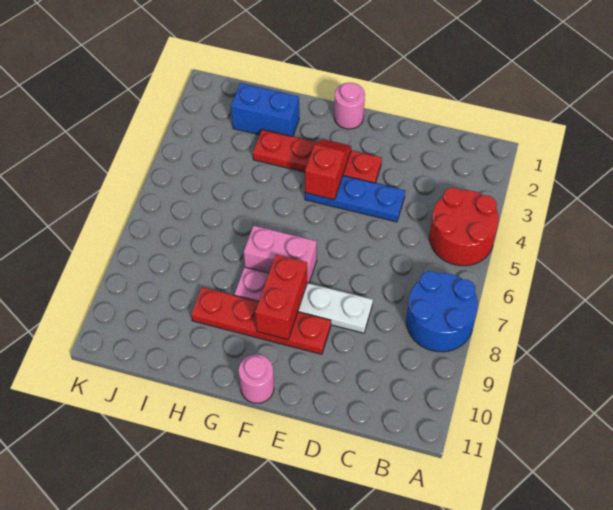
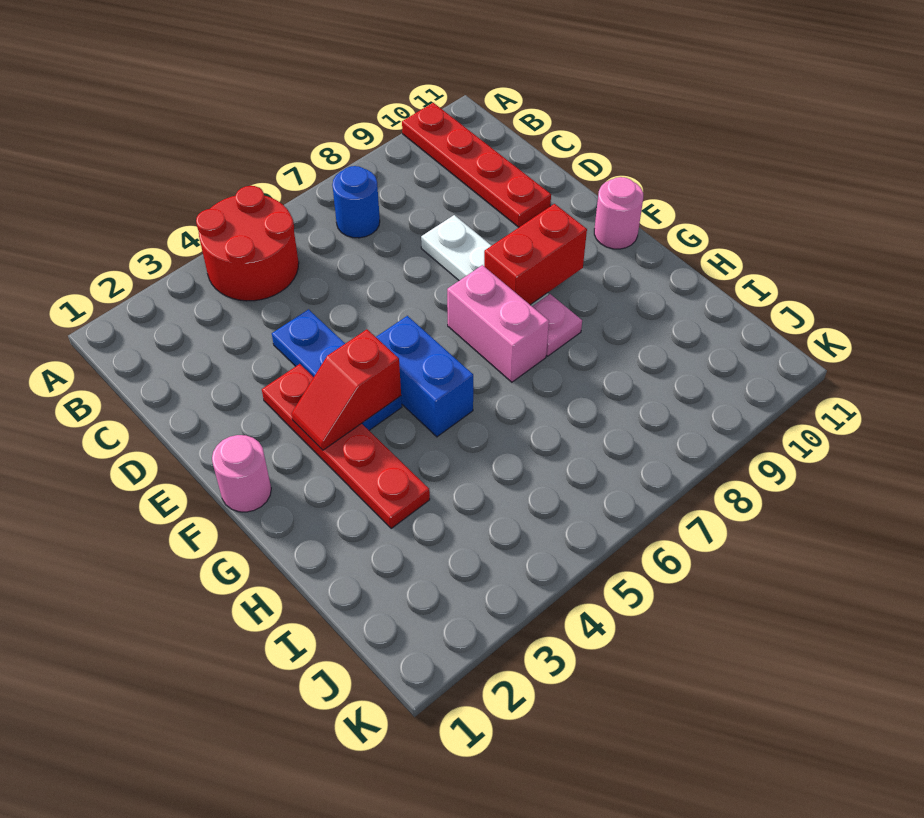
blue round brick A7:B8 level 1 -> blue round brick B7 level 1
red plate E9:H9 level 1 -> red plate A10:D10 level 1
blue brick H2:I2 level 1 -> blue brick F5:G5 level 1

